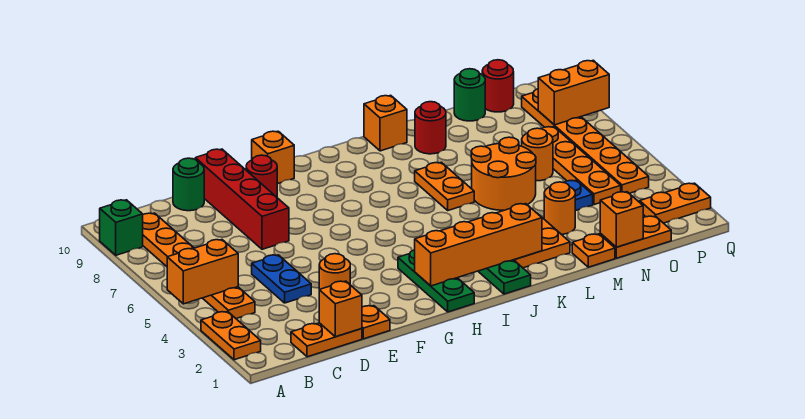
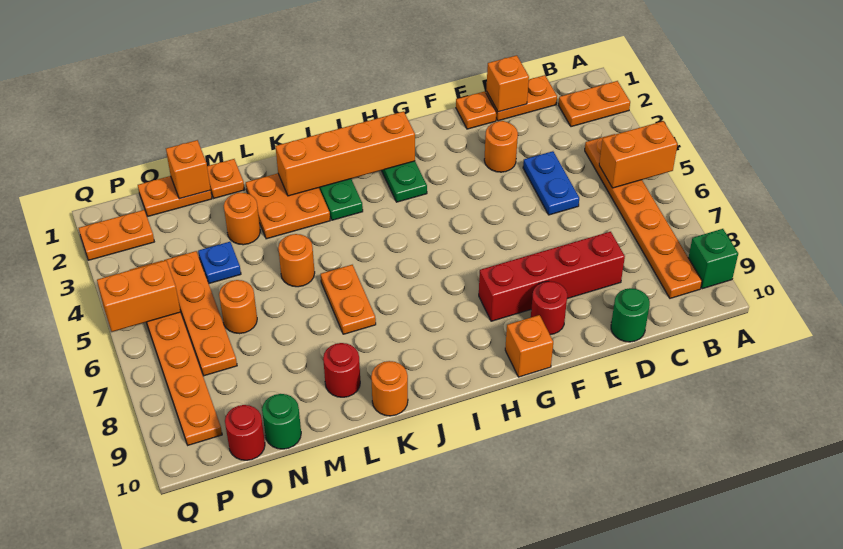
orange plate A2:A3 level 1 -> orange plate A2:B2 level 1
red brick E7:E10 level 1 -> red brick D8:G8 level 1
orange brick K10 level 1 -> orange round brick K10 level 1
orange round brick L5:M6 level 1 -> orange round brick L5 level 1
orange brick P8:Q8 level 2 -> orange brick P5:Q5 level 2

